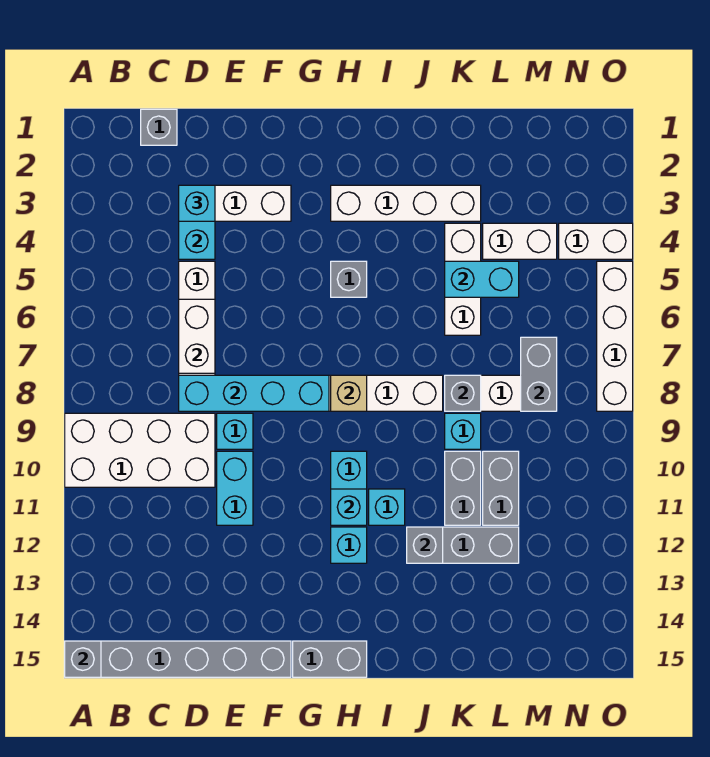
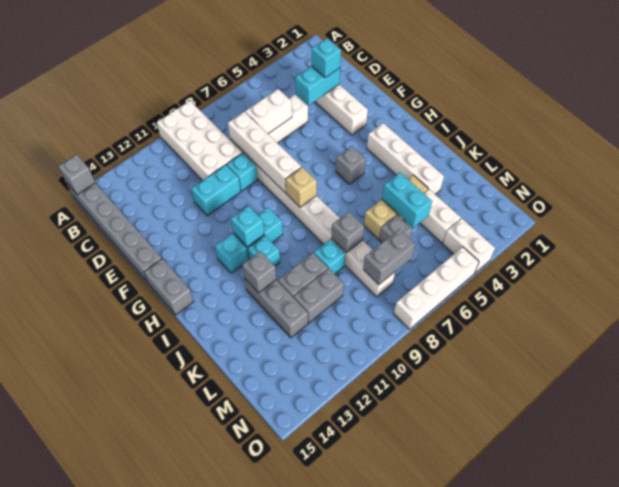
grey brick C1 level 1 -> grey brick L6 level 1
cyan brick D8:G8 level 2 -> white brick D8:G8 level 2
white brick K4:K6 level 1 -> tan brick K4:K6 level 1

